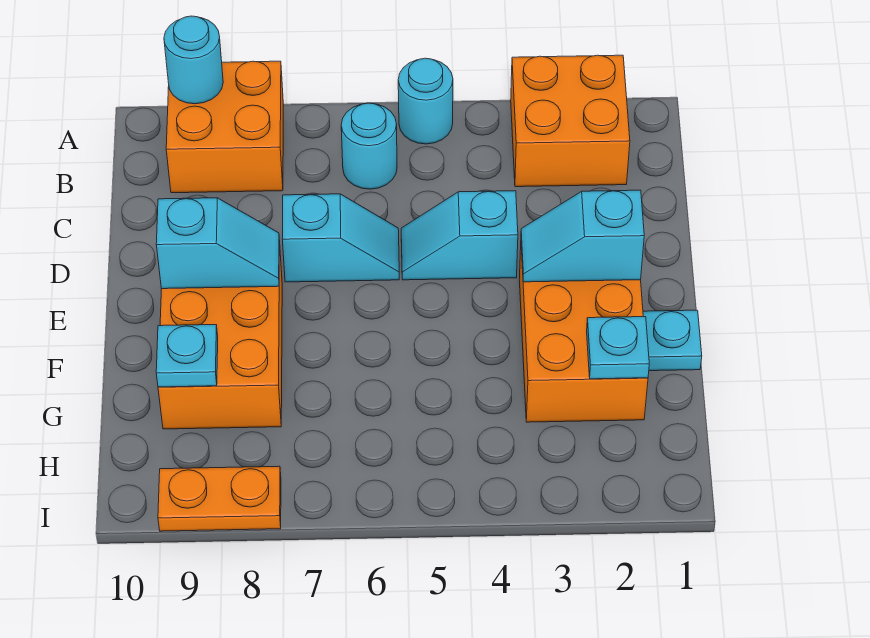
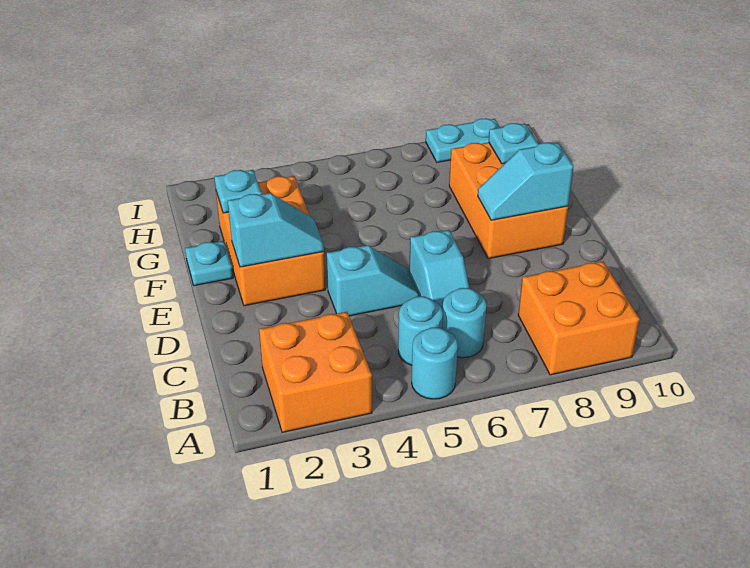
cyan round brick A9 level 2 -> cyan round brick B5 level 1
cyan slope D6:D7 level 1 top 7 -> cyan slope C6:D6 level 1 top D
orange plate I8:I9 level 1 -> cyan plate I8:I9 level 1

